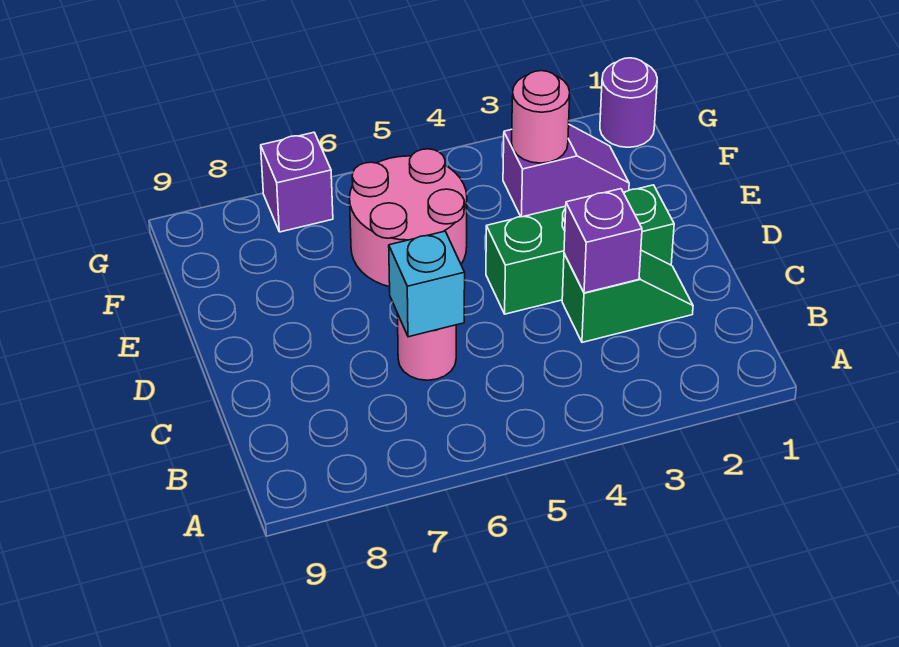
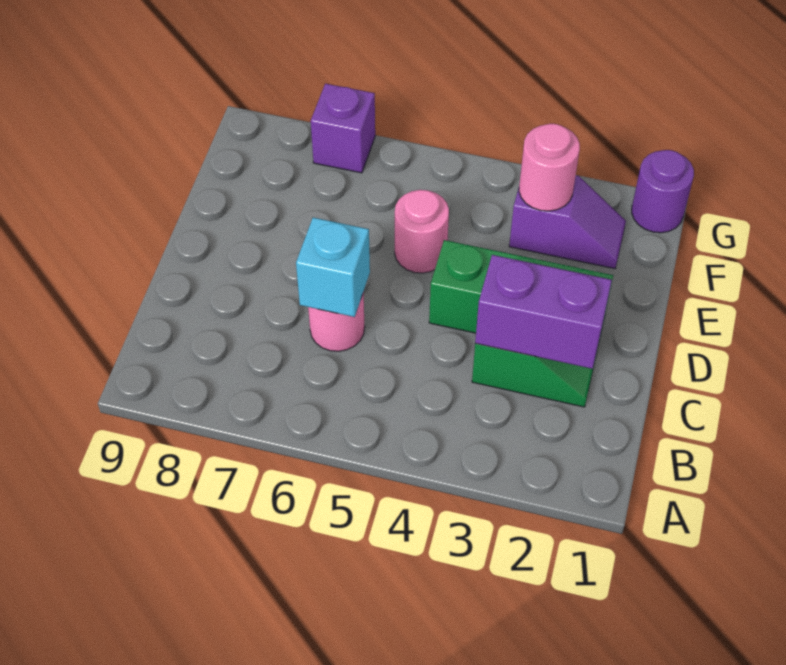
purple brick C3 level 2 -> purple brick C2:C3 level 2
pink round brick E5:F6 level 1 -> pink round brick E5 level 1

